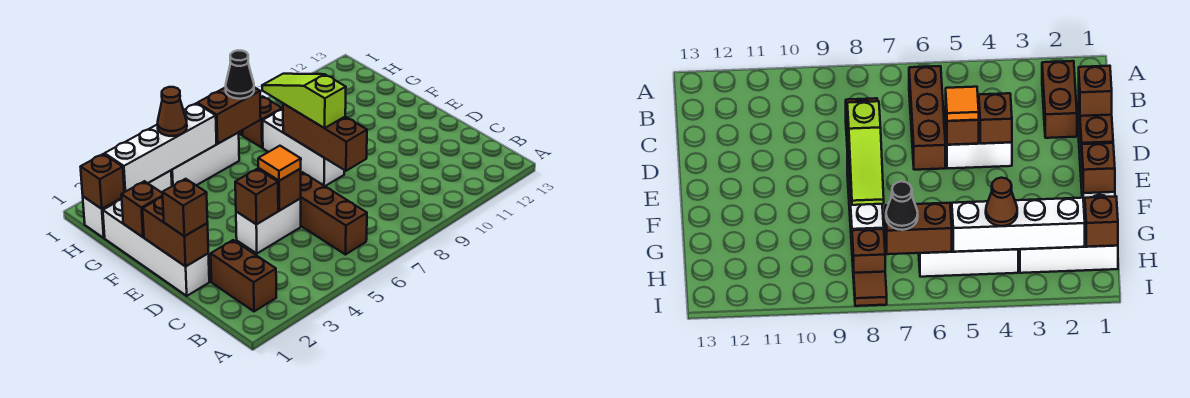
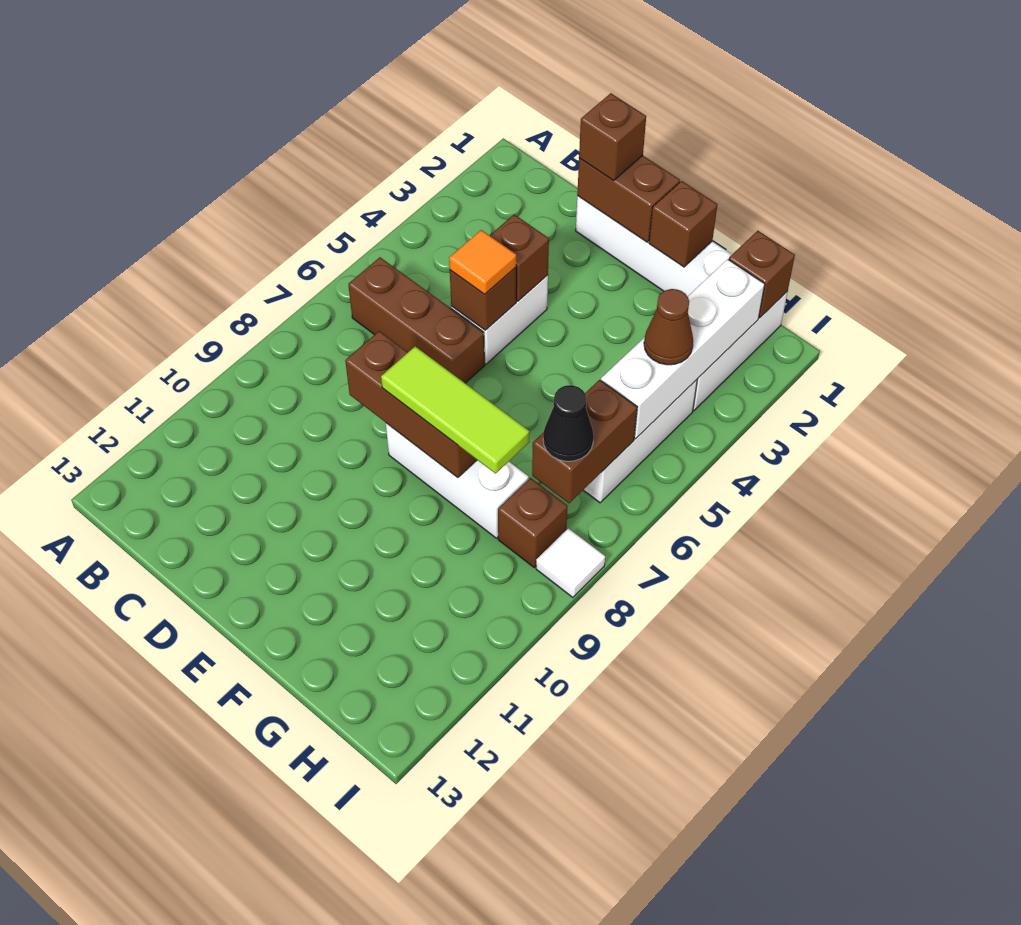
brown brick B2:C2 level 1 -> none
lime slope E8:G8 level 3 top E -> lime tile E8:G8 level 3
brown tile I8 level 1 -> white tile I8 level 1

